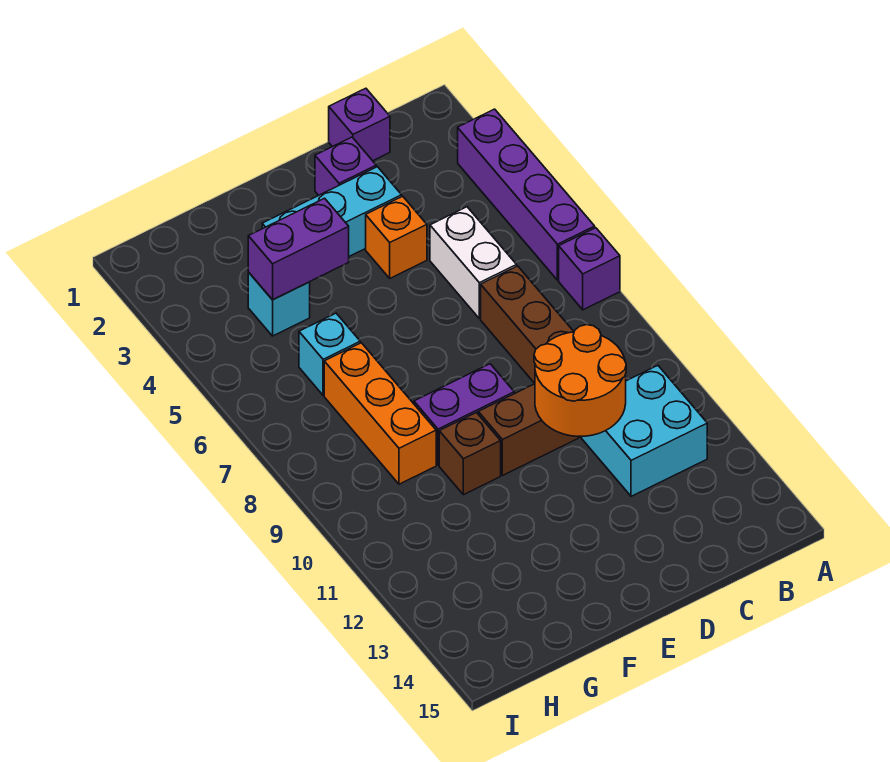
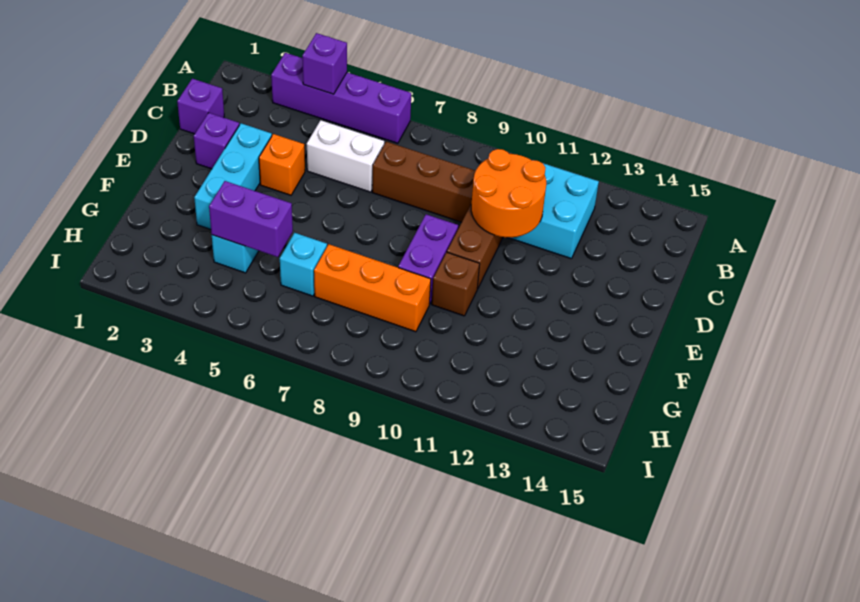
purple brick A7 level 1 -> purple brick A4 level 2
purple brick F4:G4 level 2 -> purple brick G4:G5 level 2

